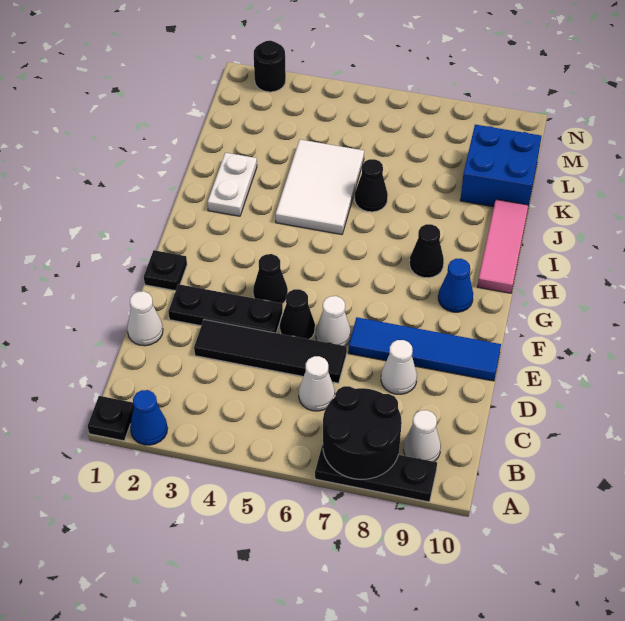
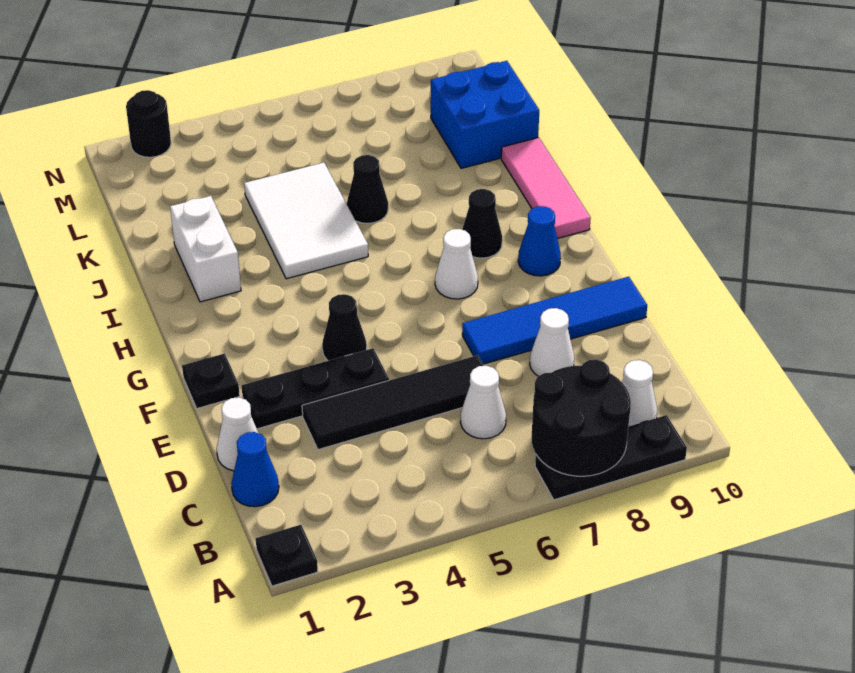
blue cone A2 level 1 -> blue cone C1 level 1
black cone E5 level 1 -> none
white cone E6 level 1 -> white cone G7 level 1
white plate I2:J2 level 1 -> white brick I2:J2 level 1

